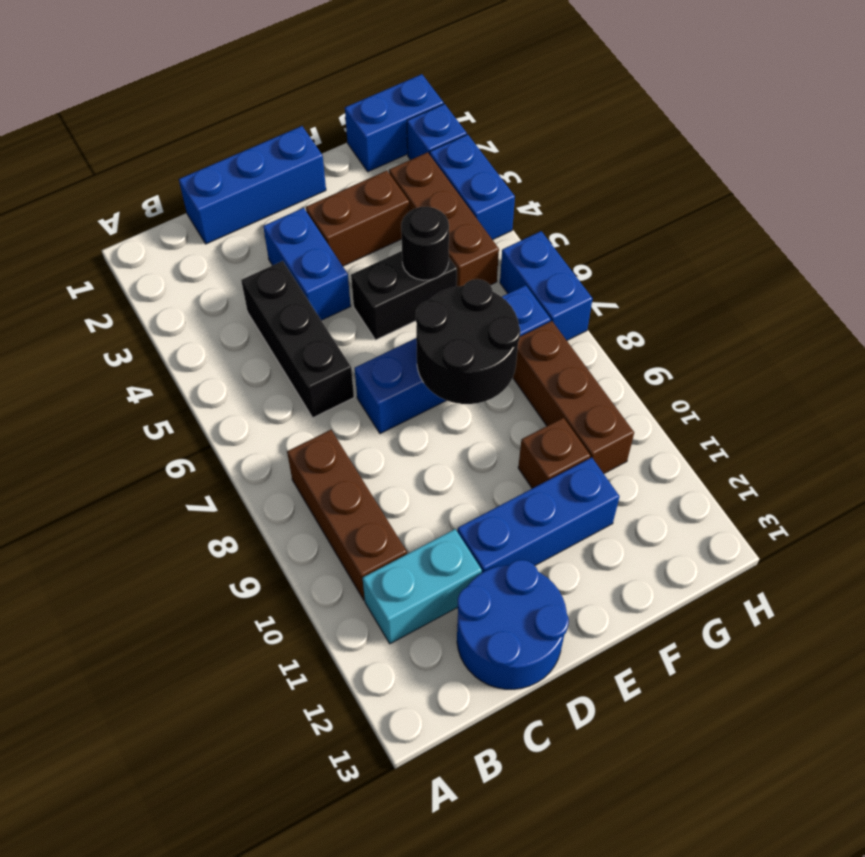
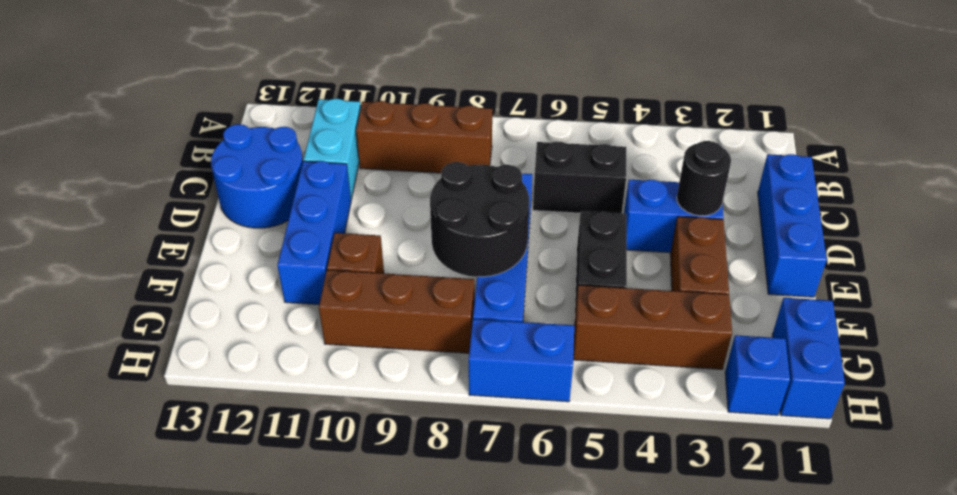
black brick C4:C6 level 1 -> black brick C5:C6 level 1
black round brick F5 level 2 -> black round brick D3 level 2
blue brick H3:H4 level 1 -> none

